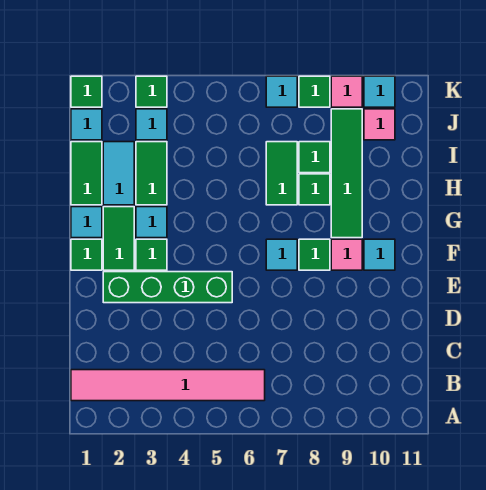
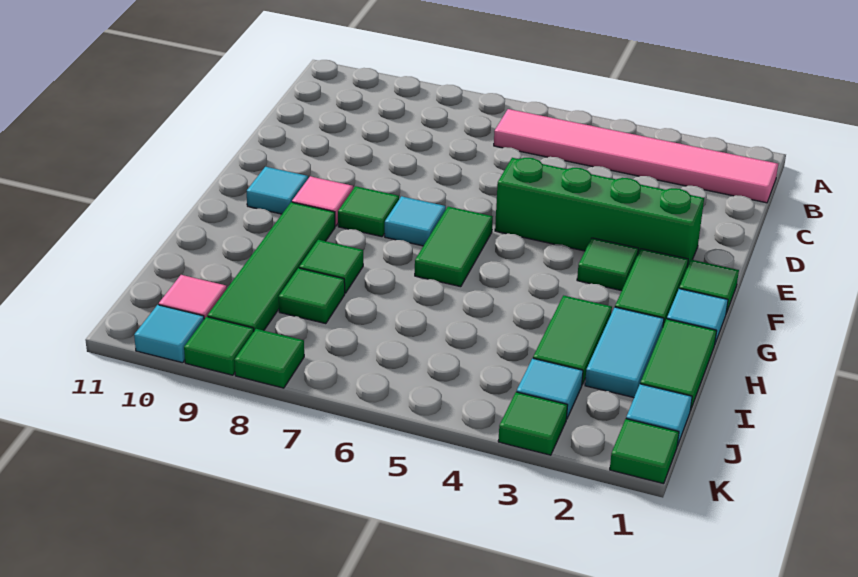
cyan tile G3 level 1 -> none
green tile H7:I7 level 1 -> green tile F6:G6 level 1
cyan tile K7 level 1 -> none
pink tile K9 level 1 -> green tile K9 level 1

